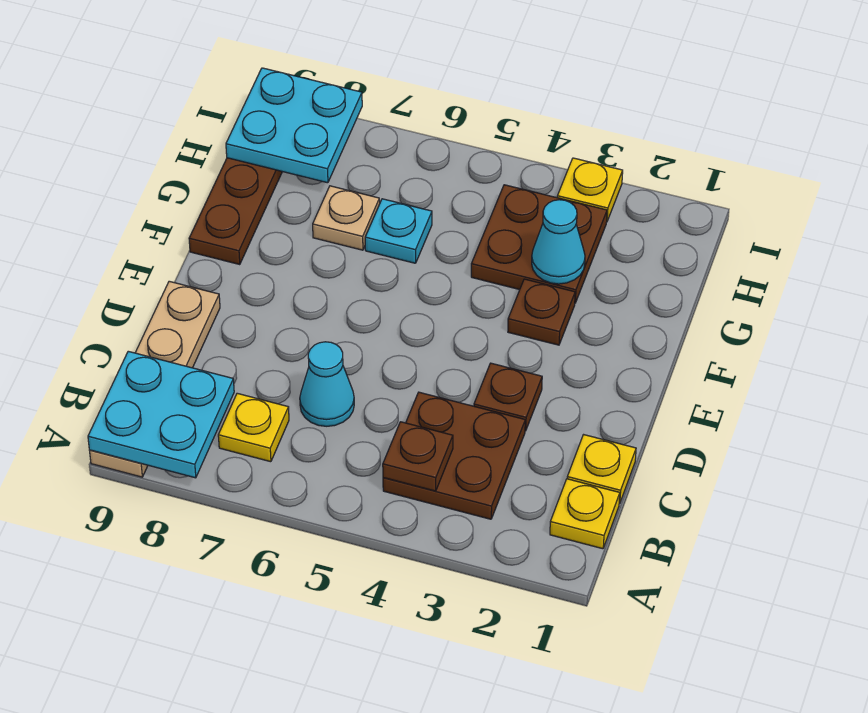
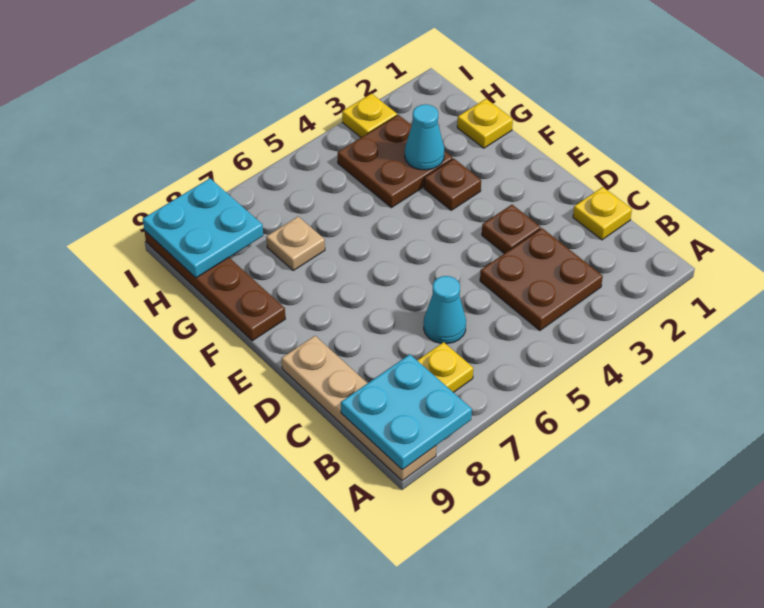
yellow plate B1 level 1 -> yellow plate G1 level 1
brown plate B4 level 2 -> none
cyan plate G6 level 1 -> none

